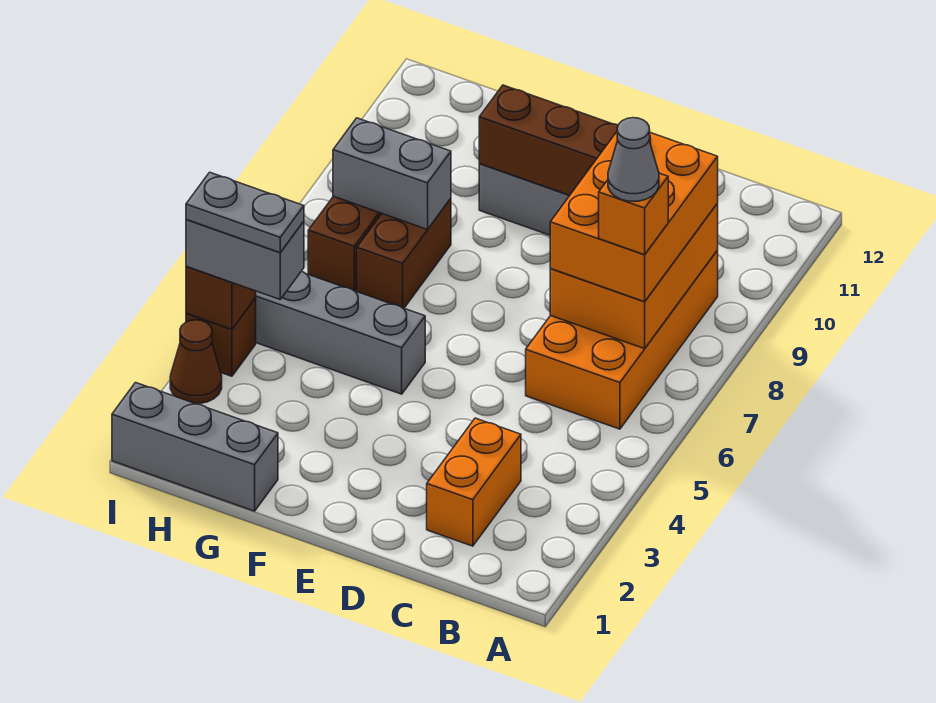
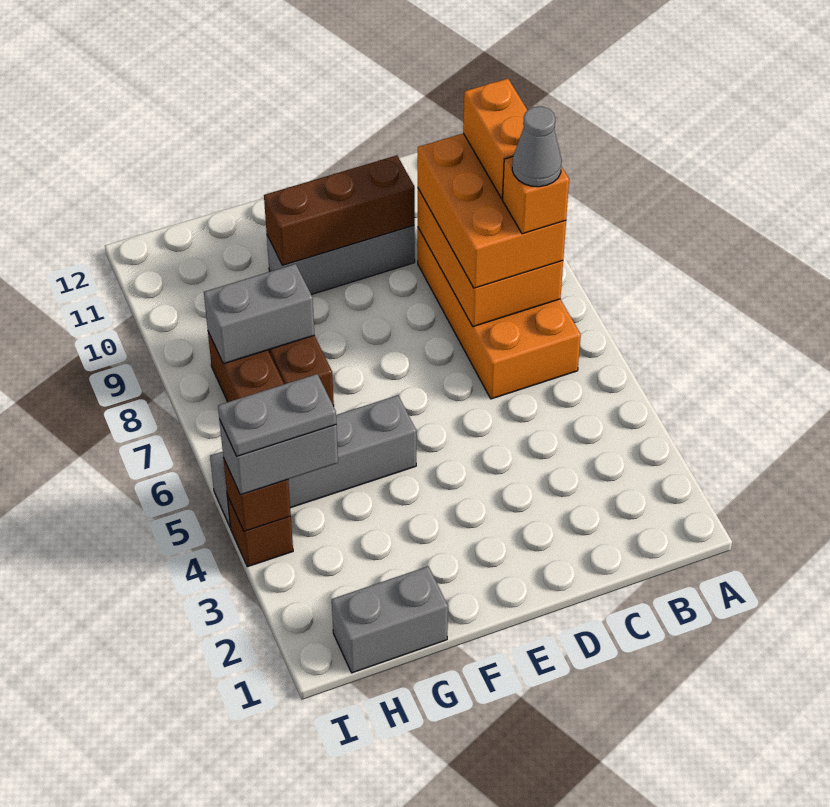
orange brick C2:C3 level 1 -> orange brick B8:B9 level 4
grey brick G1:I1 level 1 -> grey brick G1:H1 level 1
brown cone I3 level 1 -> none

